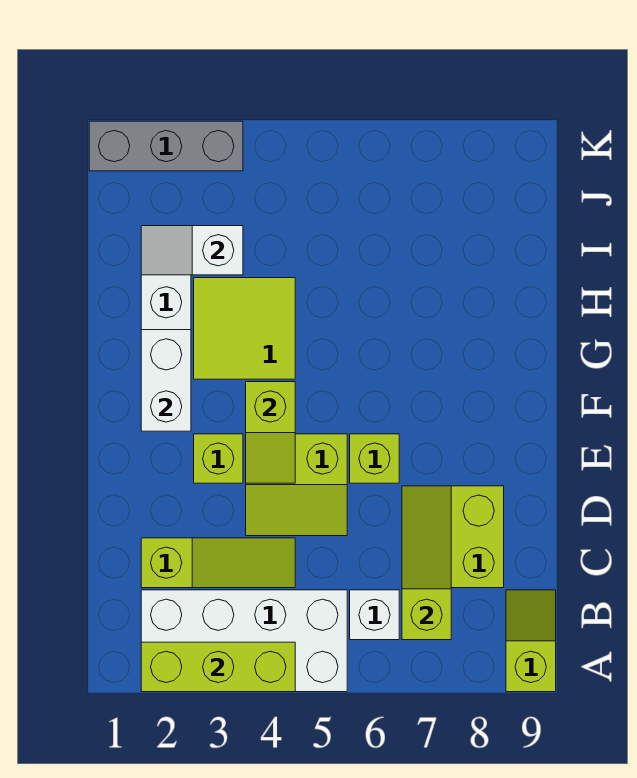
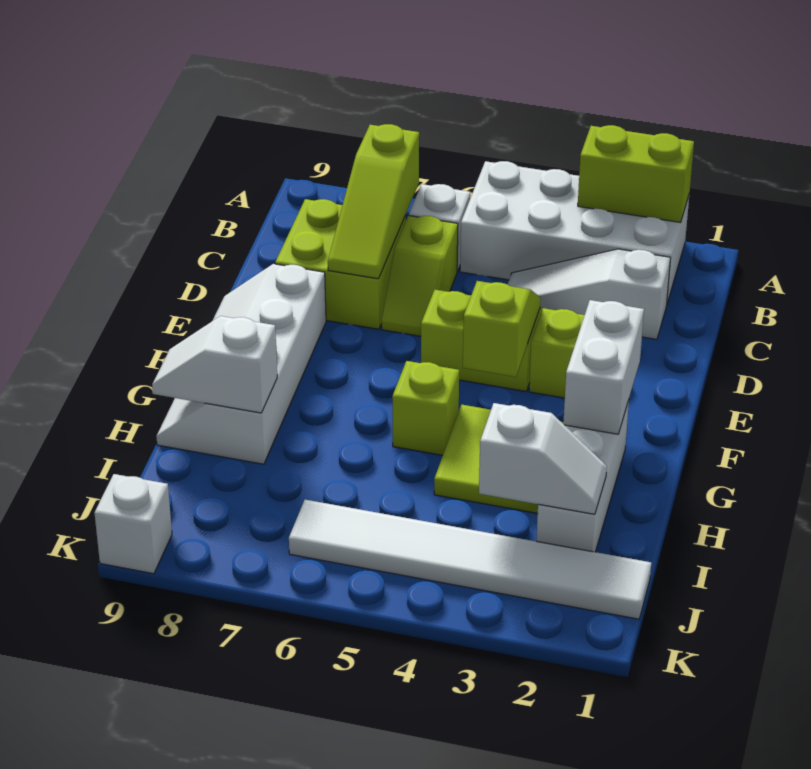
lime brick A2:A4 level 2 -> lime brick A2:A3 level 2
lime slope A9:B9 level 1 top A -> lime slope C6:D6 level 1 top C
lime slope C2:C4 level 1 top 2 -> white slope C2:C4 level 1 top 2
lime brick E6 level 1 -> lime brick G5 level 1
none -> white slope E8:H9 level 1 top 8
none -> white slope H8:H9 level 2 top 8
none -> white tile J1:J6 level 1
grey brick K1:K3 level 1 -> none
none -> white brick K9 level 1

